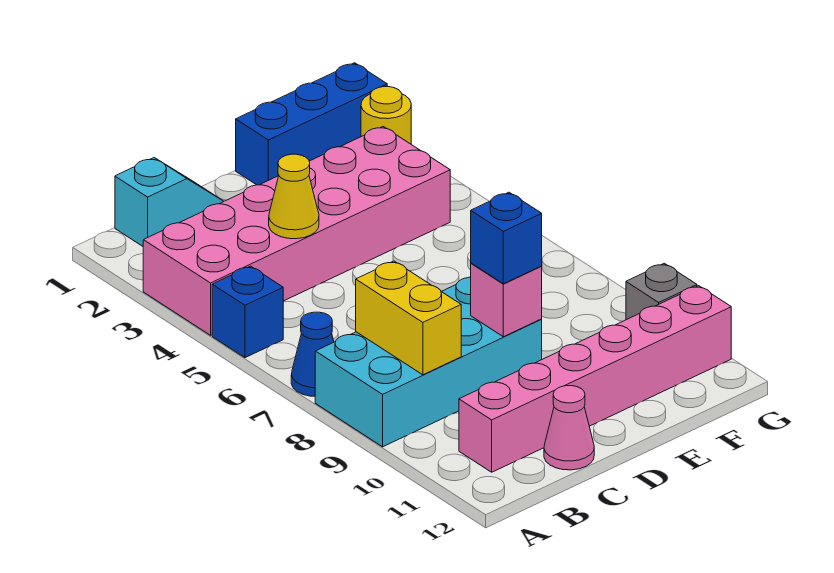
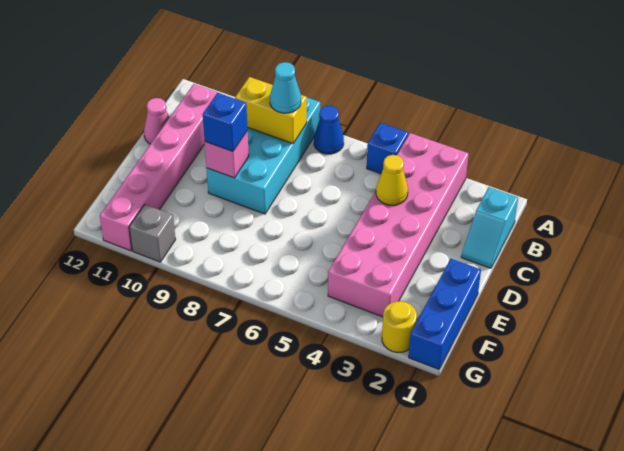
none -> cyan cone B8 level 3

